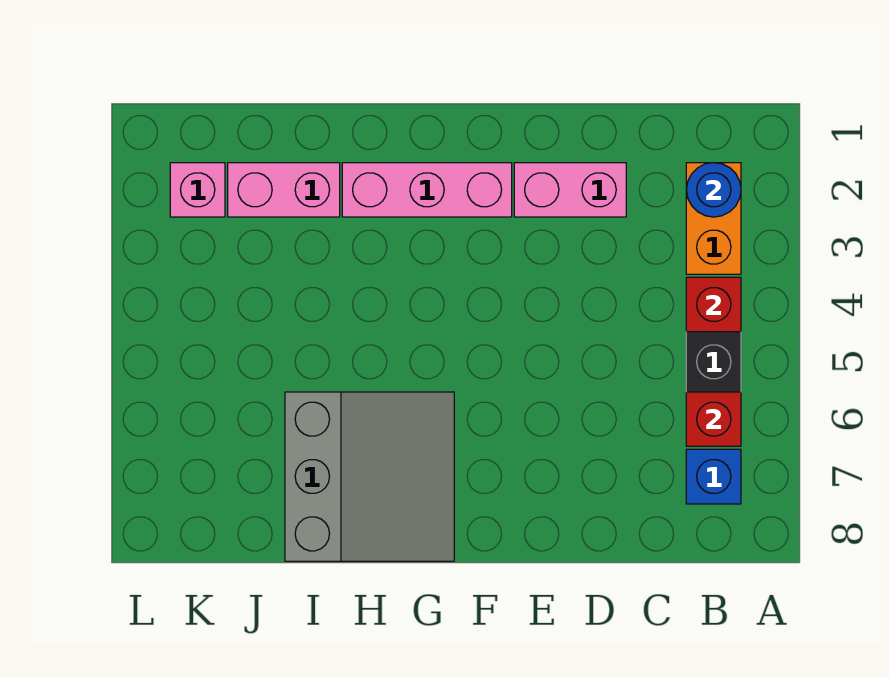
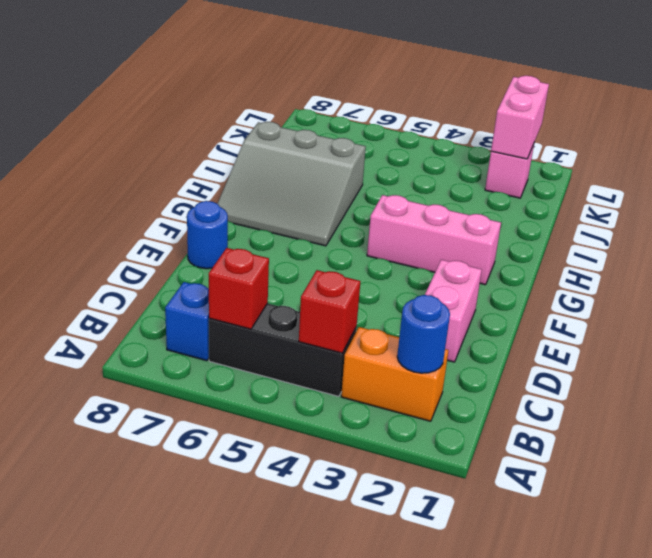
none -> blue round brick E8 level 1
pink brick F2:H2 level 1 -> pink brick G2:G4 level 1
pink brick I2:J2 level 1 -> pink brick K2:L2 level 2

